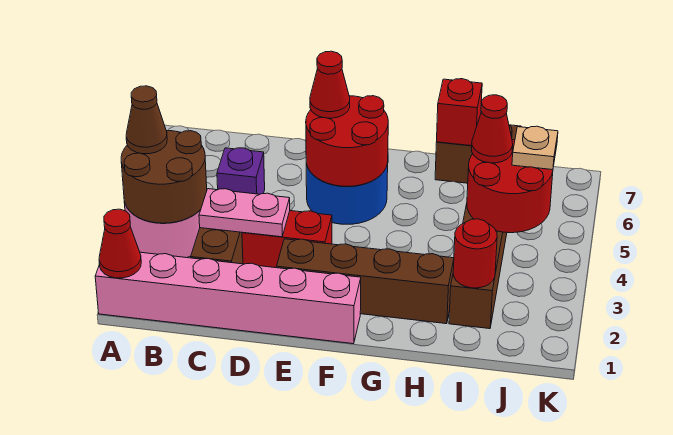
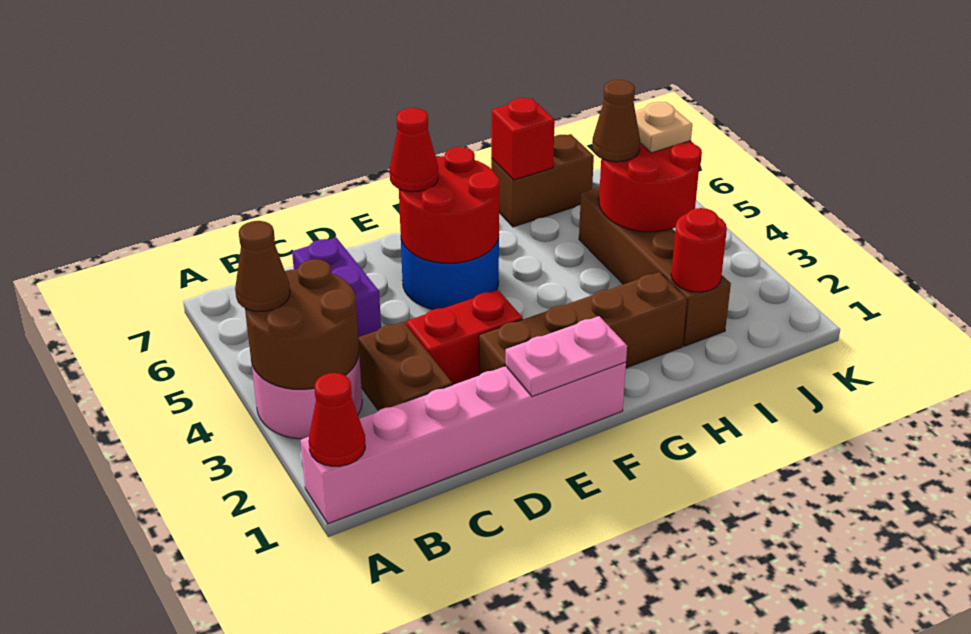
pink plate C3:D3 level 2 -> pink plate E1:F1 level 2
purple brick C5 level 1 -> purple brick C5:C6 level 1
red cone I5 level 3 -> brown cone I5 level 3

